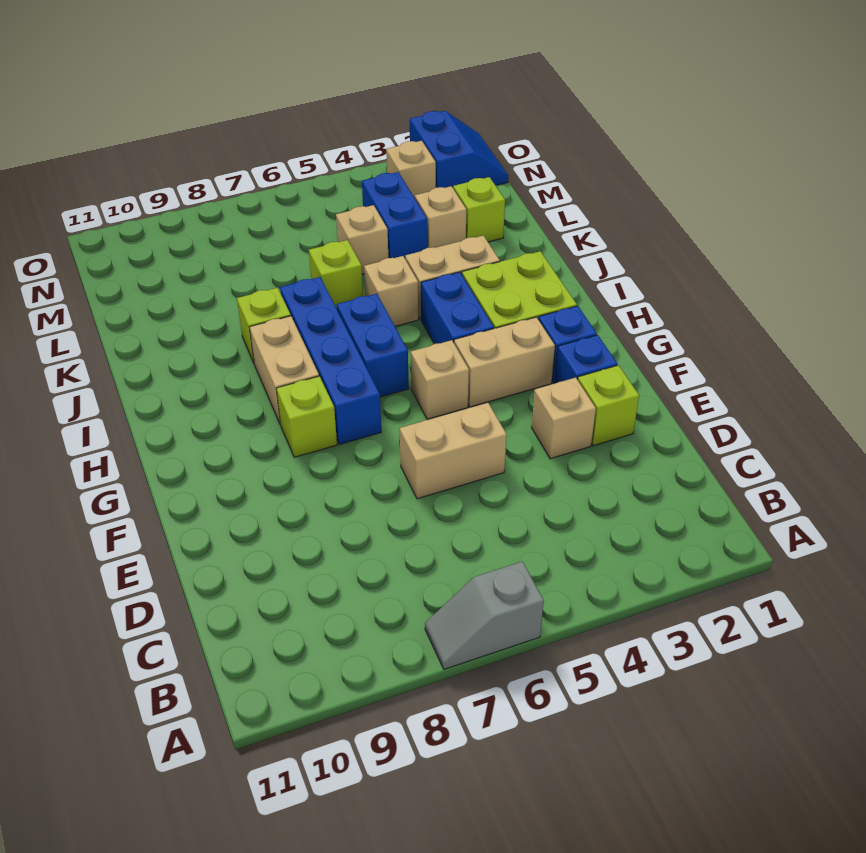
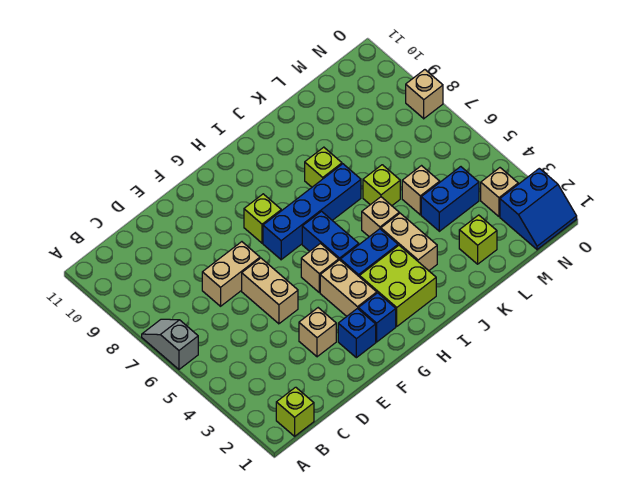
lime brick E2 level 1 -> lime brick B1 level 1
blue brick H6:I6 level 1 -> blue brick H5:H6 level 1
tan brick H8:I8 level 1 -> tan brick D7:E7 level 1
tan brick L3 level 1 -> tan brick O8 level 1

